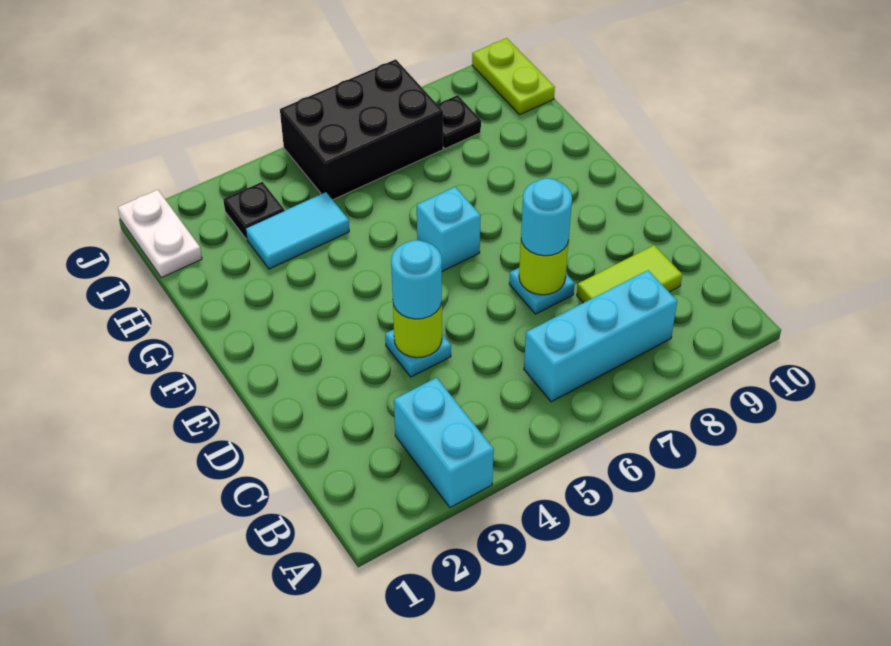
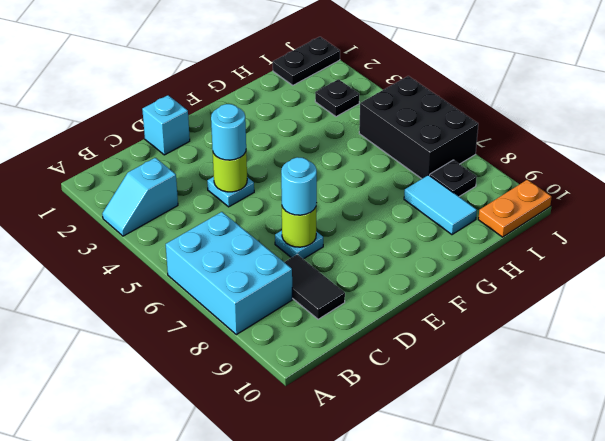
cyan brick A3:B3 level 1 -> cyan slope A3:B3 level 1 top B
cyan brick B6:B8 level 1 -> cyan brick A6:B8 level 1
lime tile C8:C9 level 1 -> black tile C8:C9 level 1
cyan brick F6 level 1 -> cyan brick D1 level 1
cyan tile H3:H4 level 1 -> cyan tile H8:H9 level 1
white plate I1:J1 level 1 -> black plate I1:J1 level 1
lime plate I10:J10 level 1 -> orange plate I10:J10 level 1

